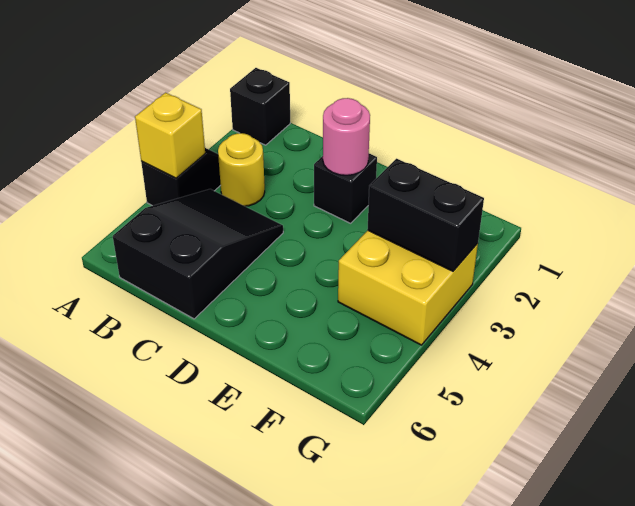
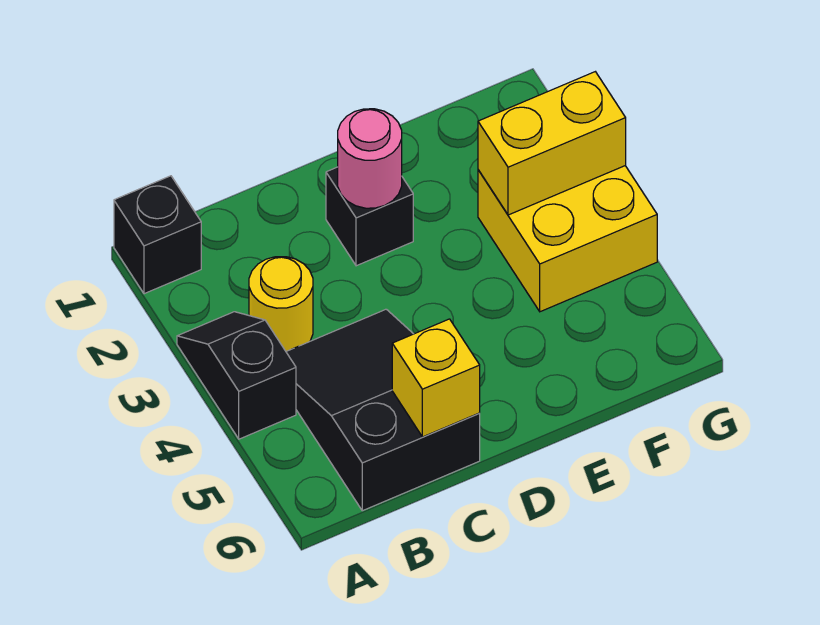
yellow brick A4 level 2 -> yellow brick C6 level 2
black brick F3:G3 level 2 -> yellow brick F3:G3 level 2

